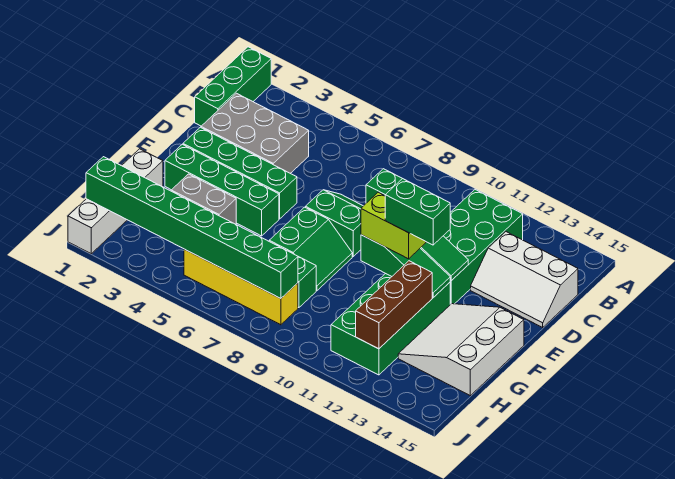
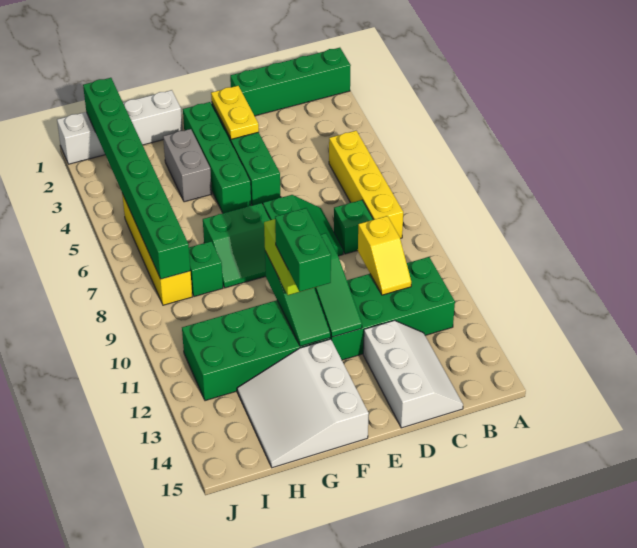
green brick A1:C1 level 1 -> green brick A1:D1 level 1
none -> yellow brick B5:B8 level 1
grey brick C2:D4 level 1 -> none
none -> yellow slope C10:C11 level 2 top 10
white slope C13:D15 level 1 top C -> white slope C13:D15 level 1 top D
none -> yellow plate E2:E3 level 2
white slope F13:H15 level 1 top 15 -> white slope F13:H15 level 1 top F
brown brick G12:I12 level 2 -> none

